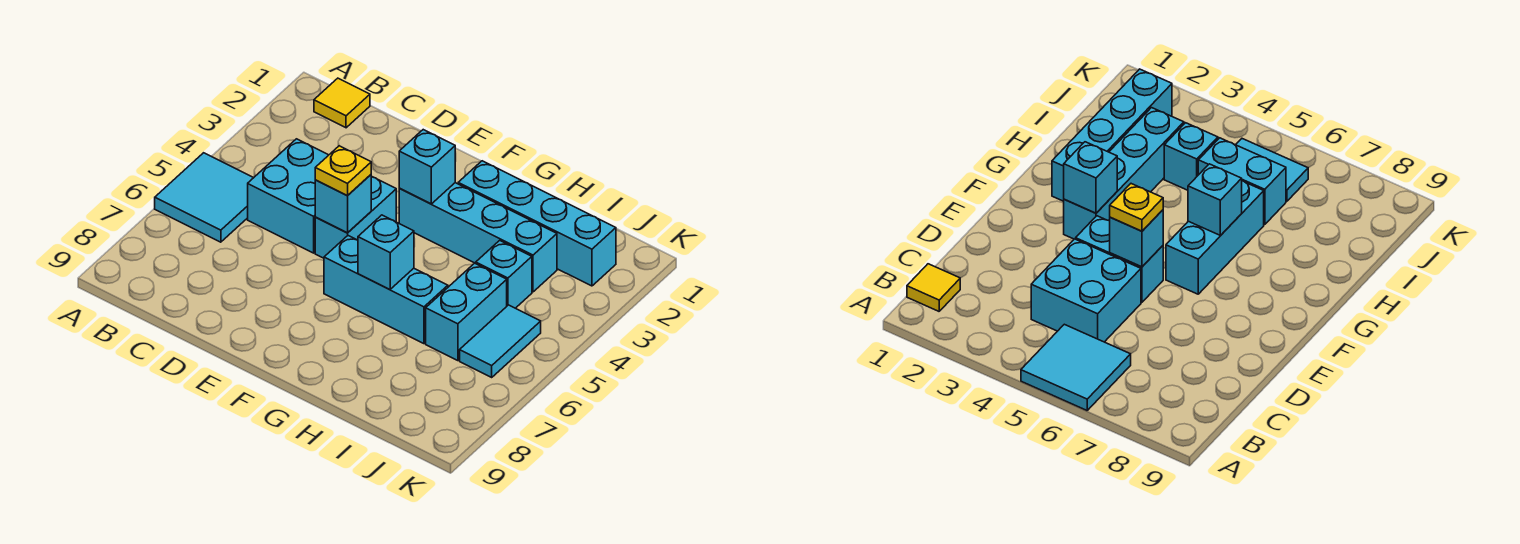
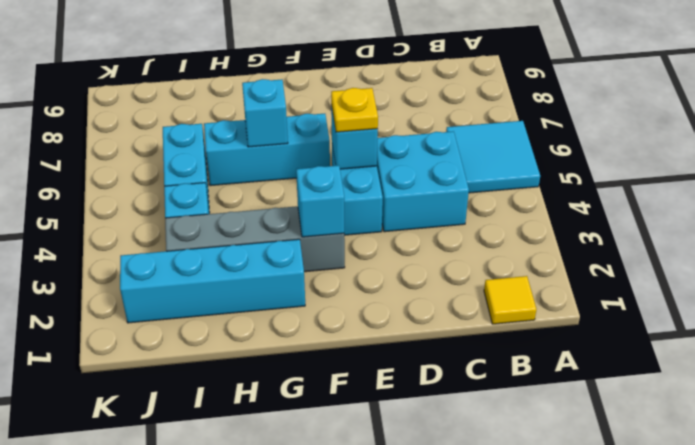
cyan brick F3:I3 level 1 -> grey brick F3:I3 level 1
cyan tile J5:J6 level 1 -> none

